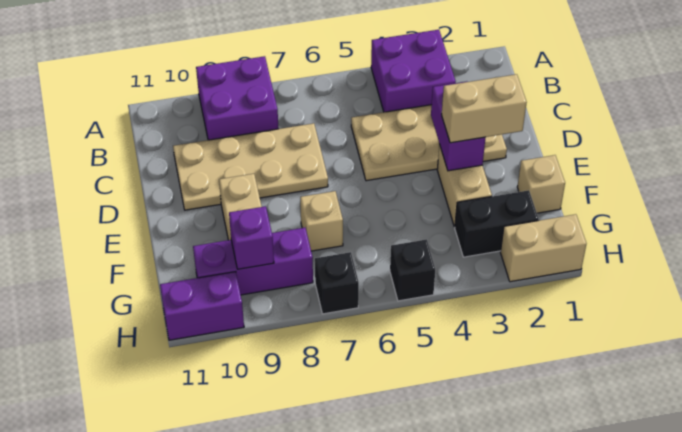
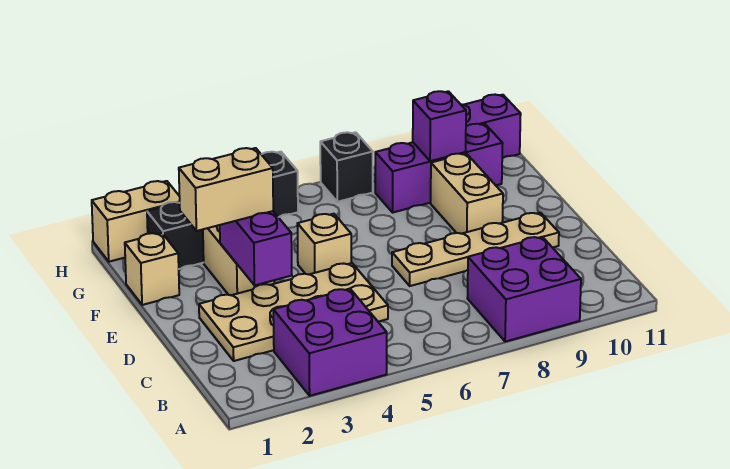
tan plate C7:D10 level 1 -> tan plate D7:D10 level 1
tan brick F7 level 1 -> tan brick E5 level 1

